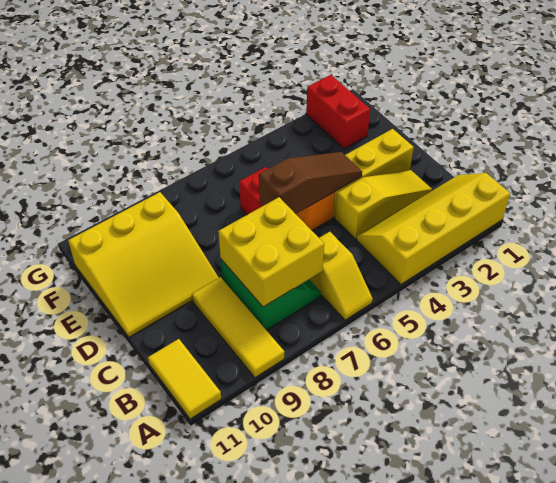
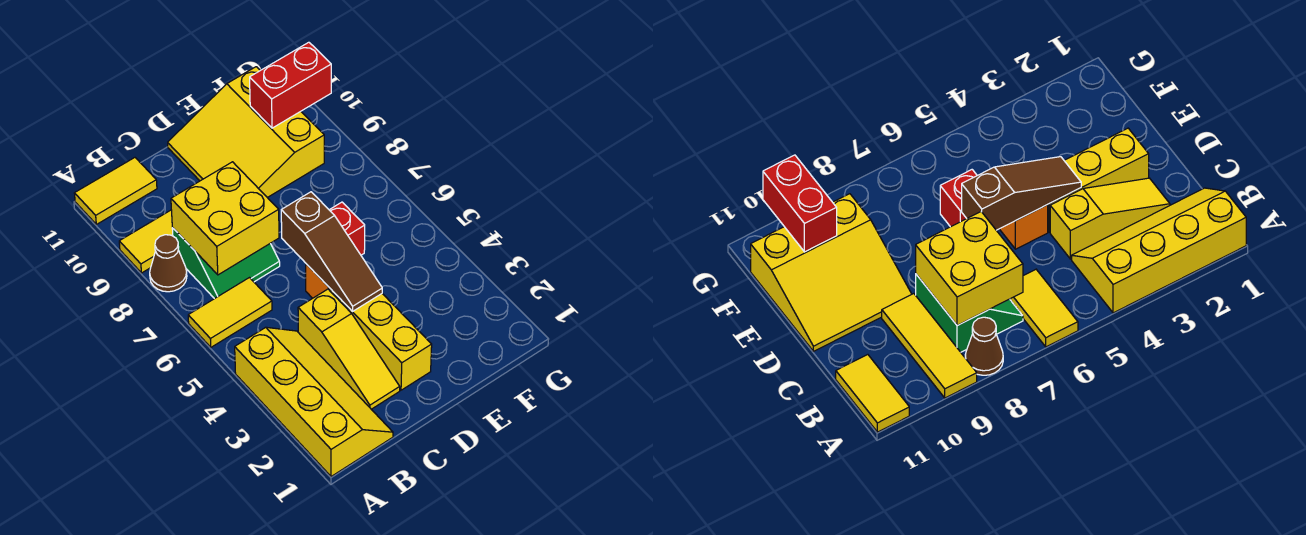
yellow slope A6:B6 level 1 top B -> yellow tile A6:B6 level 1
none -> brown cone A8 level 1
red brick F2:G2 level 1 -> red brick F10:G10 level 2

